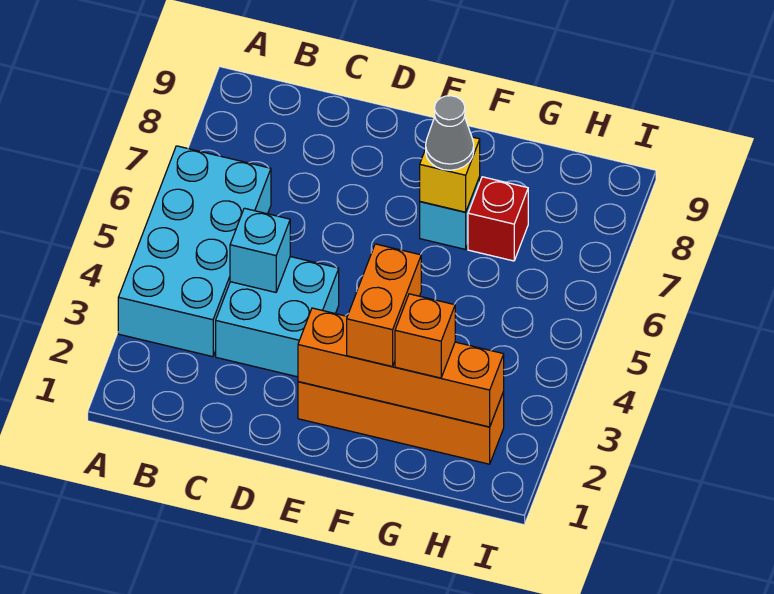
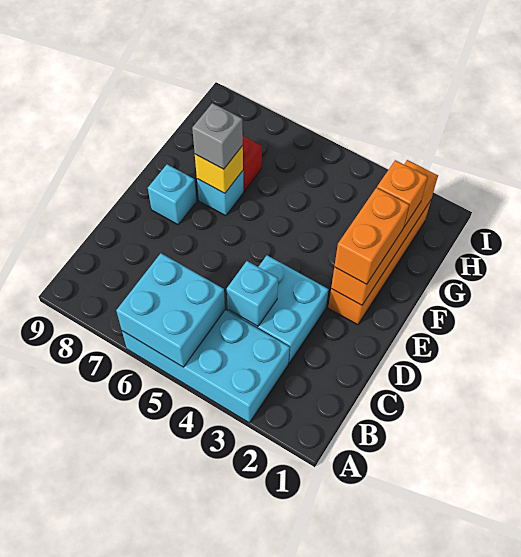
none -> cyan brick A5:B6 level 2
none -> cyan brick E8 level 1
orange brick F2:F3 level 3 -> orange brick E2:F2 level 3
grey cone F7 level 3 -> grey brick F7 level 3

